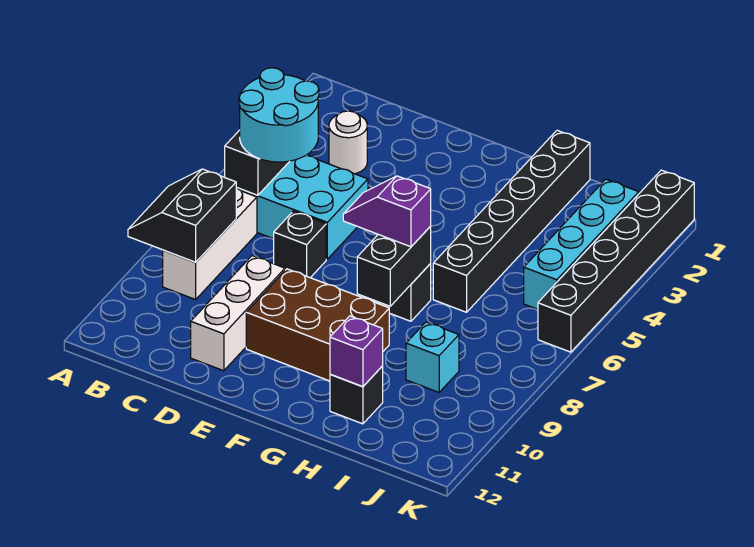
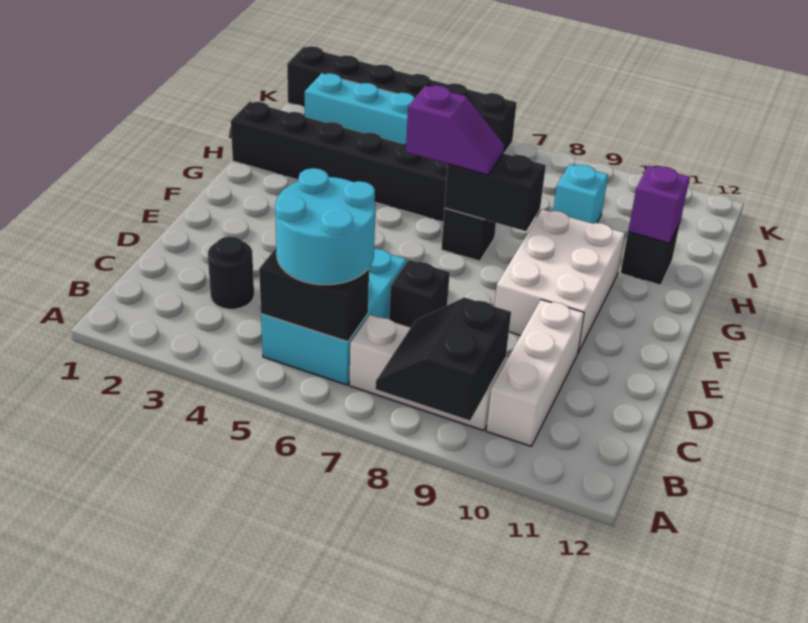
black slope A8:B9 level 2 top B -> black slope A8:B9 level 2 top 9
white round brick C3 level 1 -> black round brick C3 level 1
white brick D9:D11 level 1 -> white brick B10:D10 level 1
brown brick E9:G10 level 1 -> white brick E9:G10 level 1
purple slope F7:G7 level 3 top G -> purple slope G6:G7 level 3 top 6

